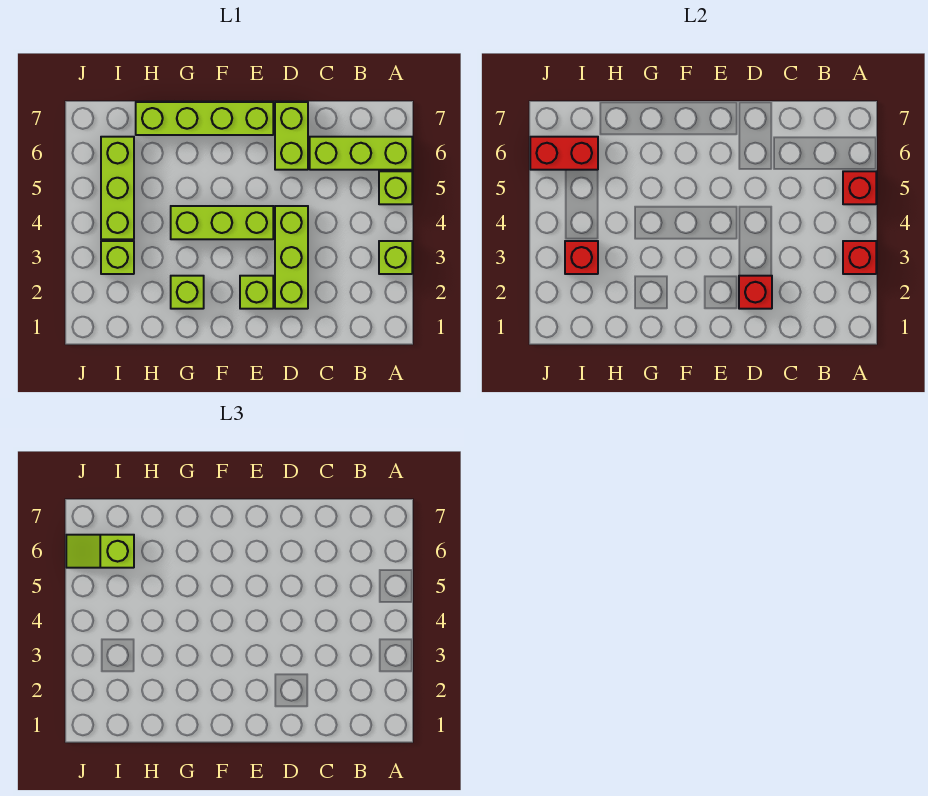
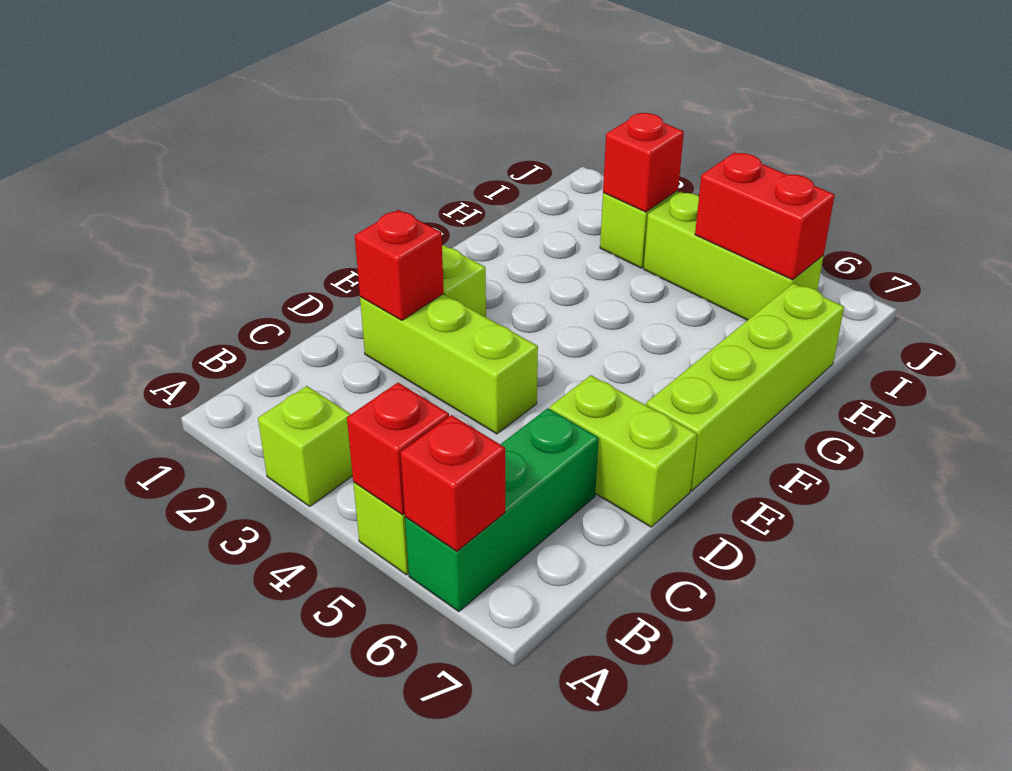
red brick A3 level 2 -> red brick A6 level 2
lime brick A6:C6 level 1 -> green brick A6:C6 level 1
lime brick E4:G4 level 1 -> none
lime brick G2 level 1 -> none
red brick I6:J6 level 2 -> red brick I5:I6 level 2
lime slope I6:J6 level 3 top I -> none

